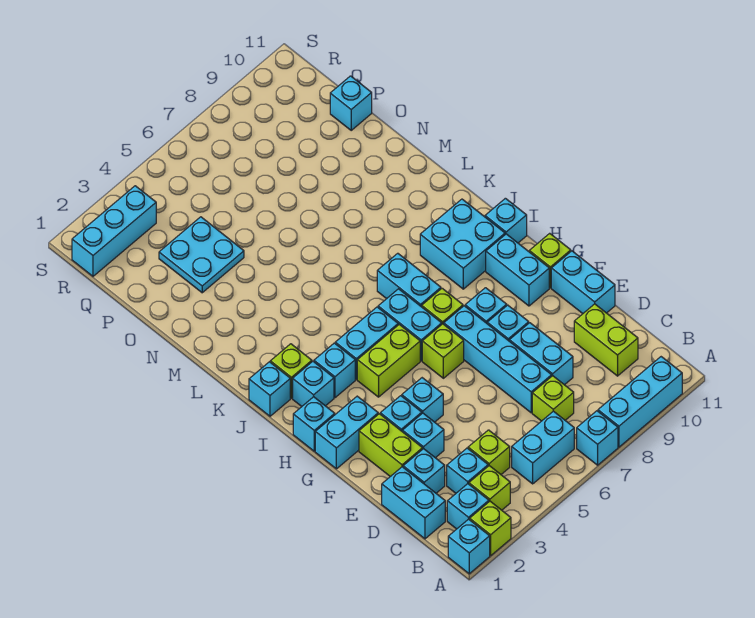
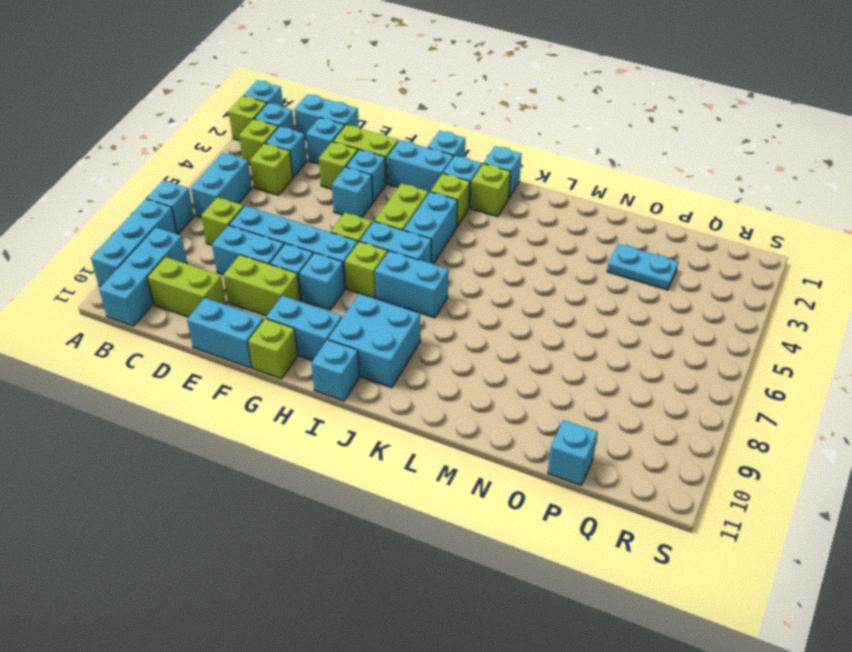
cyan brick E3 level 1 -> lime brick E3 level 1
none -> lime brick E9:F9 level 1
cyan brick G1:G2 level 1 -> cyan brick G2:H2 level 1
cyan brick I3 level 1 -> lime brick I3 level 1
cyan plate O3:P4 level 1 -> cyan plate O3:P3 level 1
cyan brick R1:R3 level 1 -> cyan brick B9:B11 level 1

